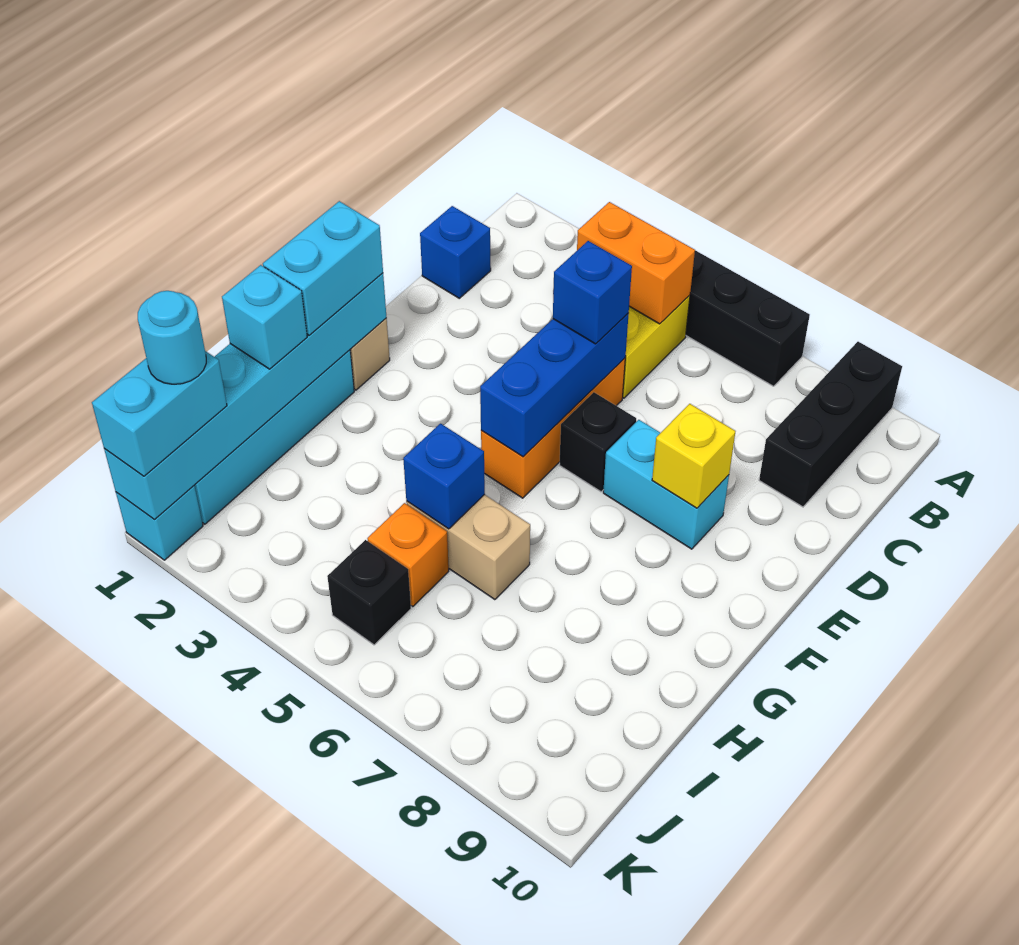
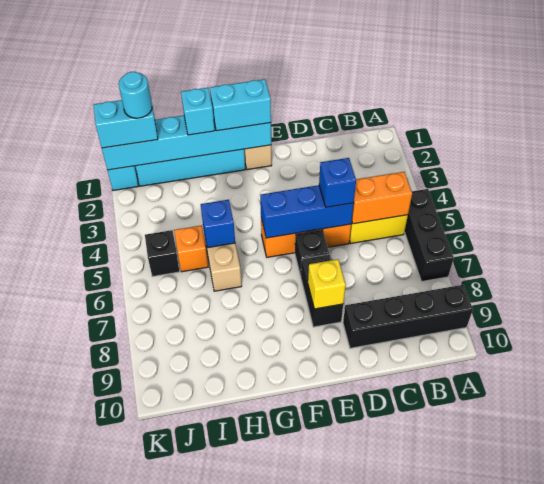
black brick A9:C9 level 1 -> black brick A9:D9 level 1
orange brick B4:B5 level 2 -> orange brick B5:C5 level 2
blue brick C1 level 1 -> none
cyan brick E7:E8 level 1 -> black brick E7:E8 level 1

